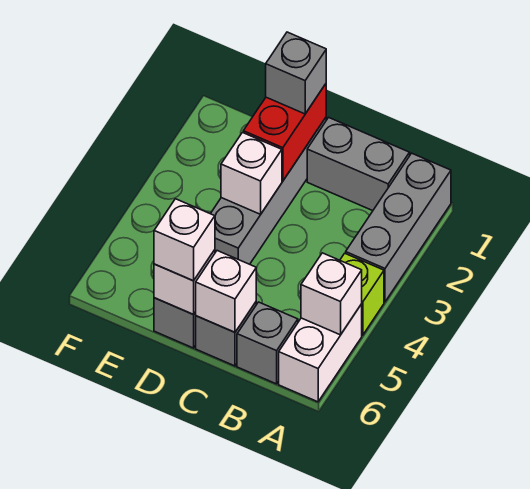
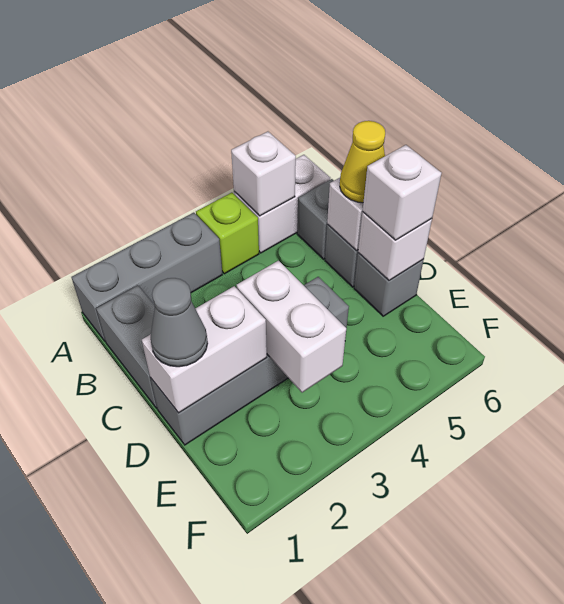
none -> yellow cone C6 level 3
red brick D1:D2 level 2 -> white brick D1:D2 level 2
grey brick D1 level 3 -> grey cone D1 level 3
white brick D3 level 2 -> white brick D3:E3 level 2

